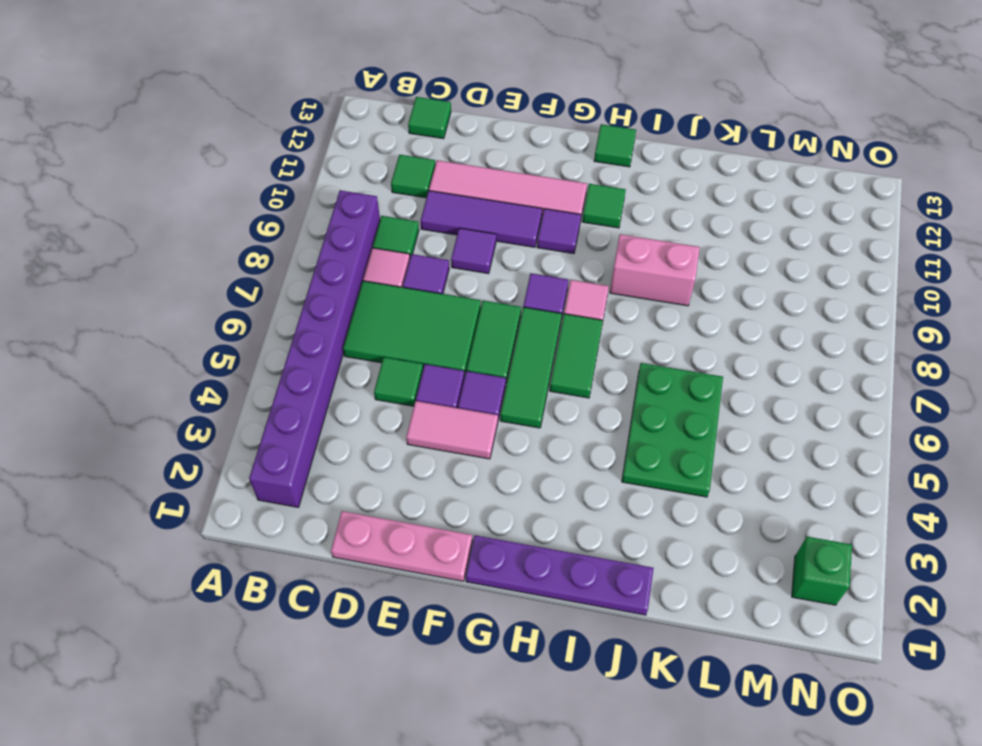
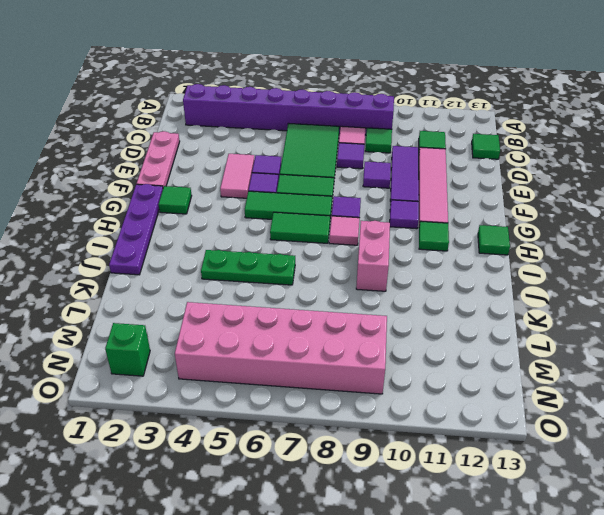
green tile D5 level 1 -> green tile G2 level 1
green plate J4:K6 level 1 -> green plate J4:J6 level 1
none -> pink brick M4:N9 level 1

